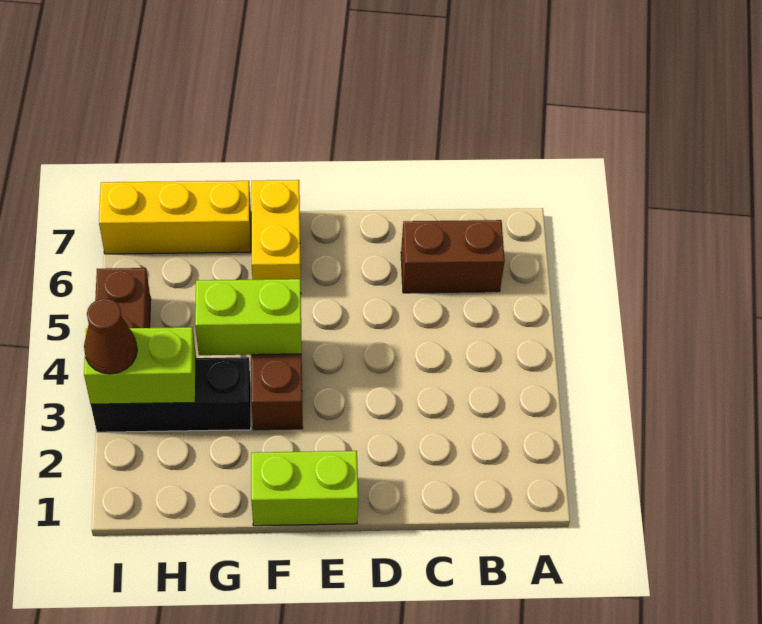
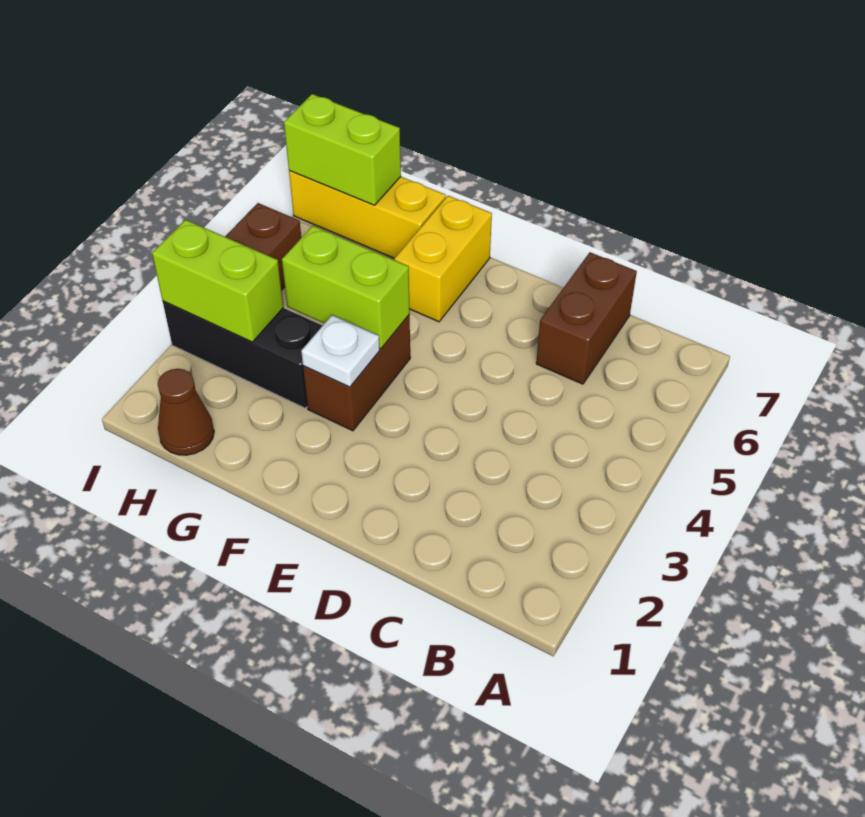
brown brick B6:C6 level 1 -> brown brick C6:C7 level 1
lime brick E1:F1 level 1 -> lime brick H7:I7 level 2
none -> white plate F3 level 2
brown cone I3 level 3 -> brown cone H1 level 1

